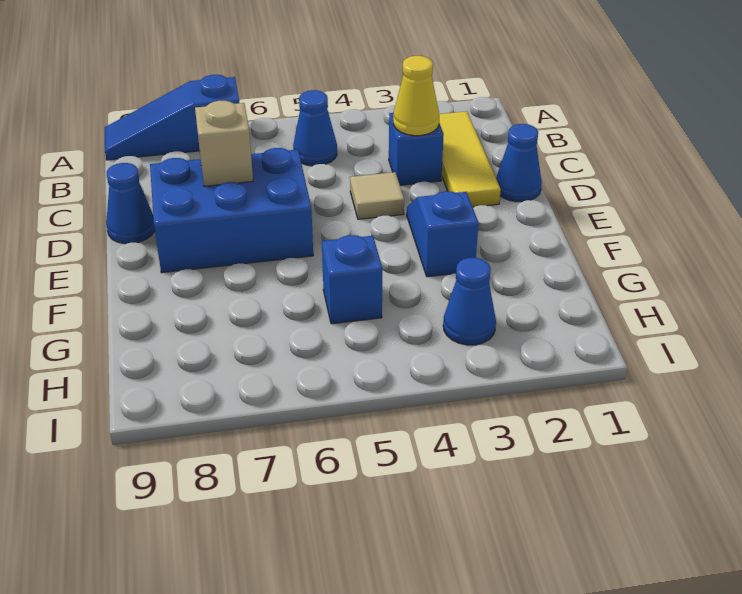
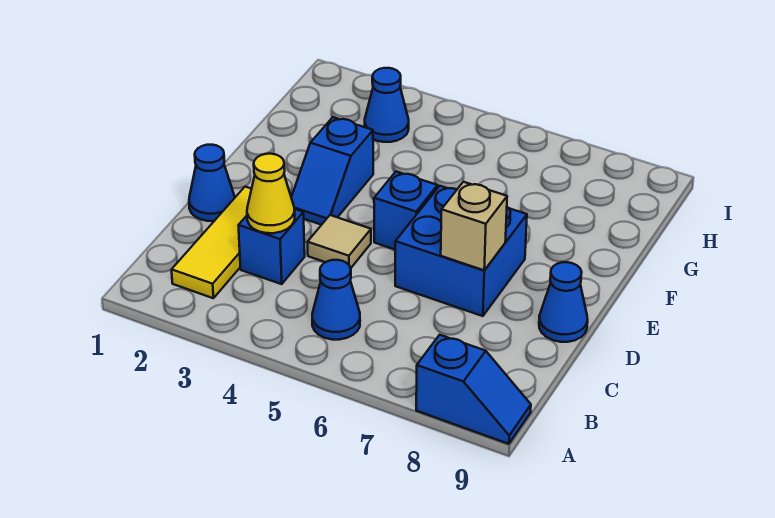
blue slope A7:A9 level 1 top 7 -> blue slope A8:A9 level 1 top 8
blue brick D6:E8 level 1 -> blue brick D6:E7 level 1
blue brick G5 level 1 -> blue brick E5 level 1

